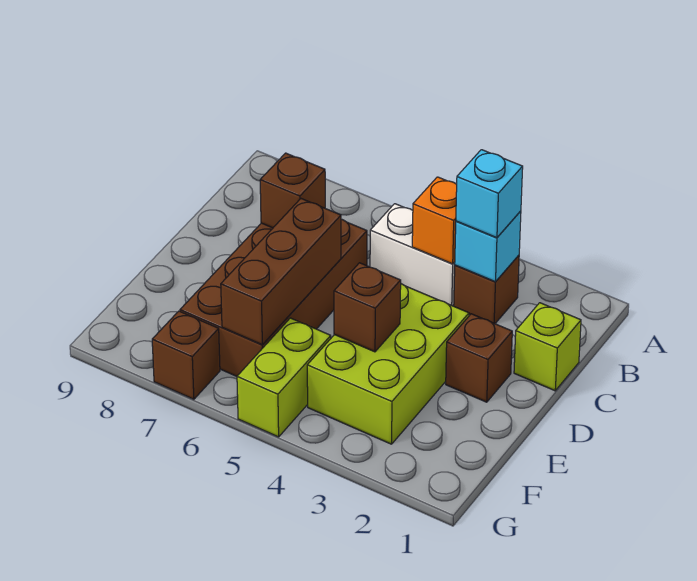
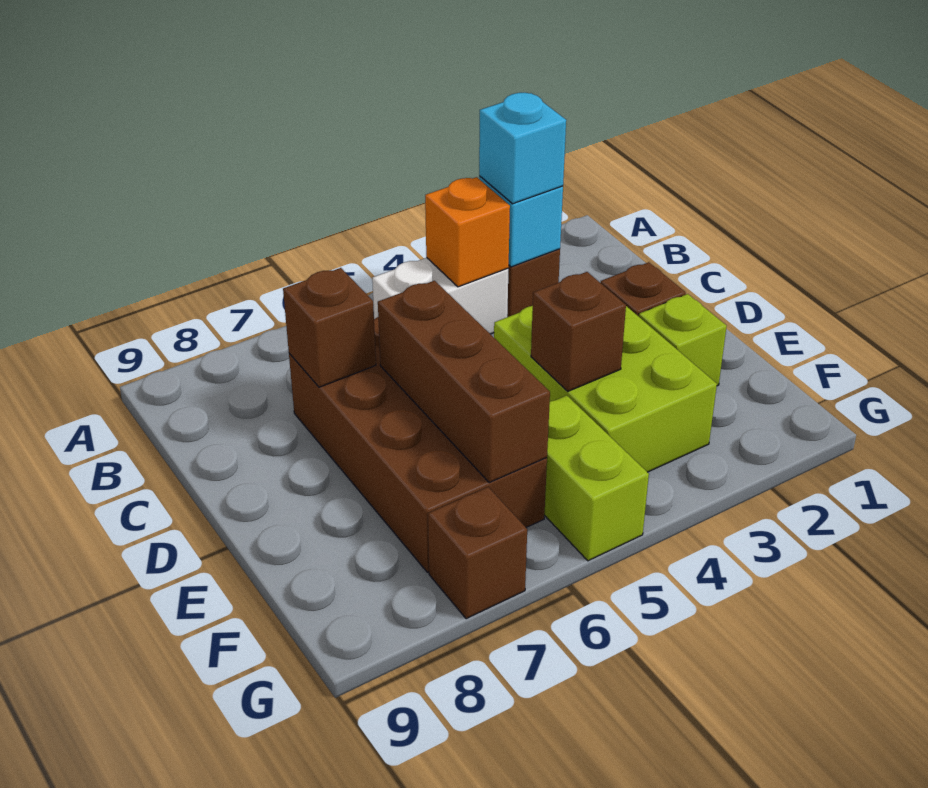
lime brick C1 level 1 -> lime brick E2 level 1

